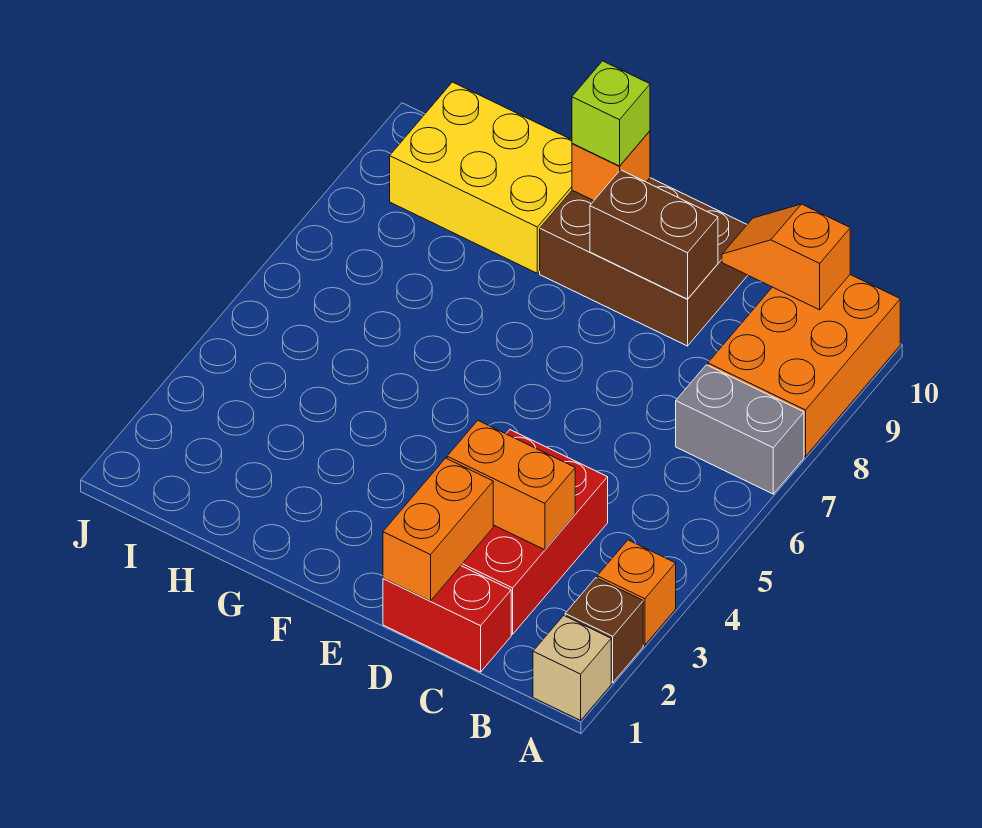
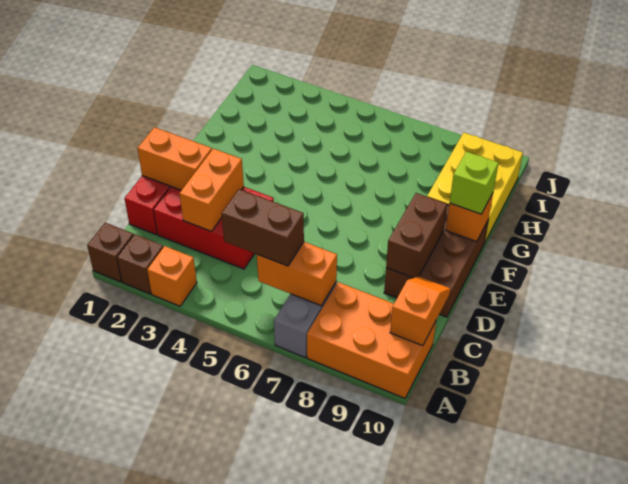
tan brick A1 level 1 -> brown brick A1 level 1
none -> brown brick B5:B6 level 3
none -> orange brick B6:B7 level 2

